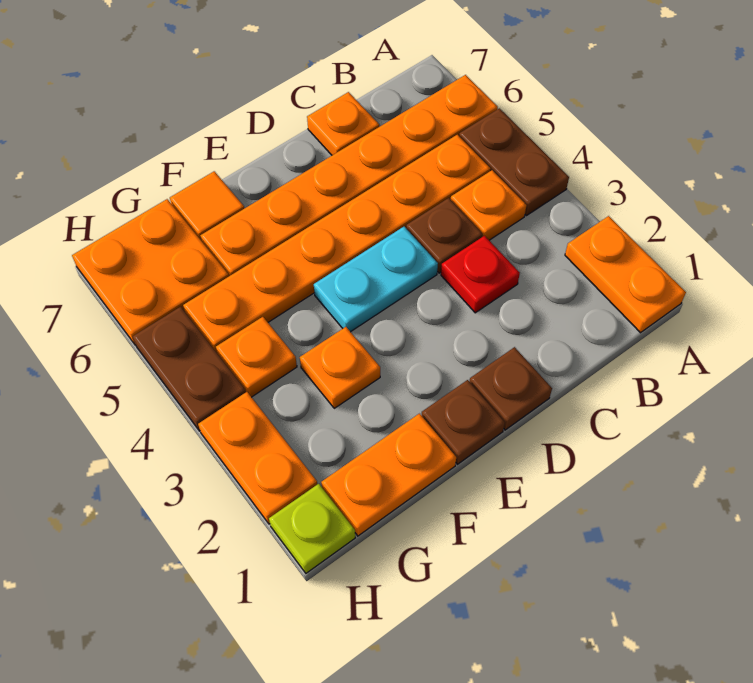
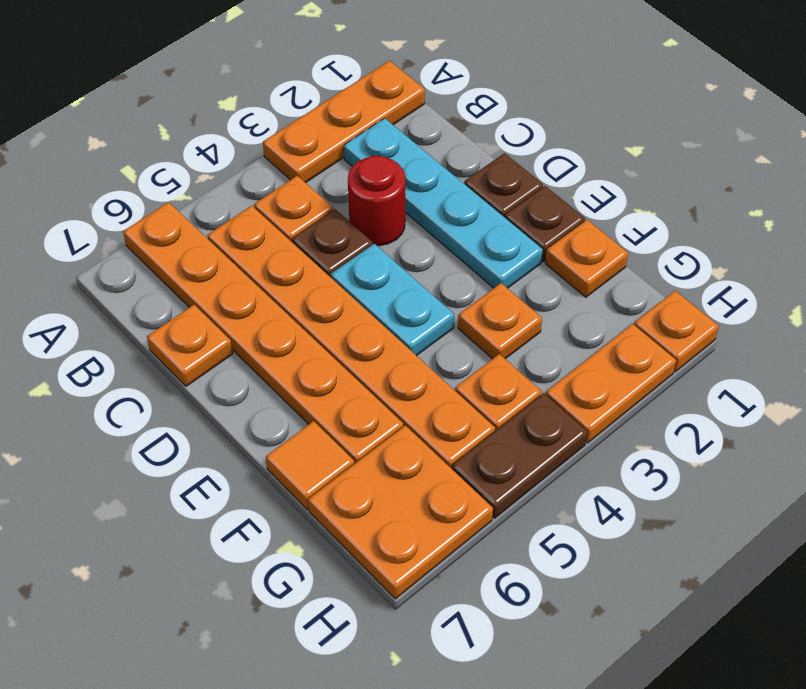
orange plate A1:A2 level 1 -> orange plate A1:A3 level 1
brown plate A4:A5 level 1 -> none
none -> cyan plate B2:E2 level 1
red plate C3 level 1 -> red round brick C3 level 1
orange plate F1:G1 level 1 -> orange plate F1 level 1
lime plate H1 level 1 -> orange plate H1 level 1

